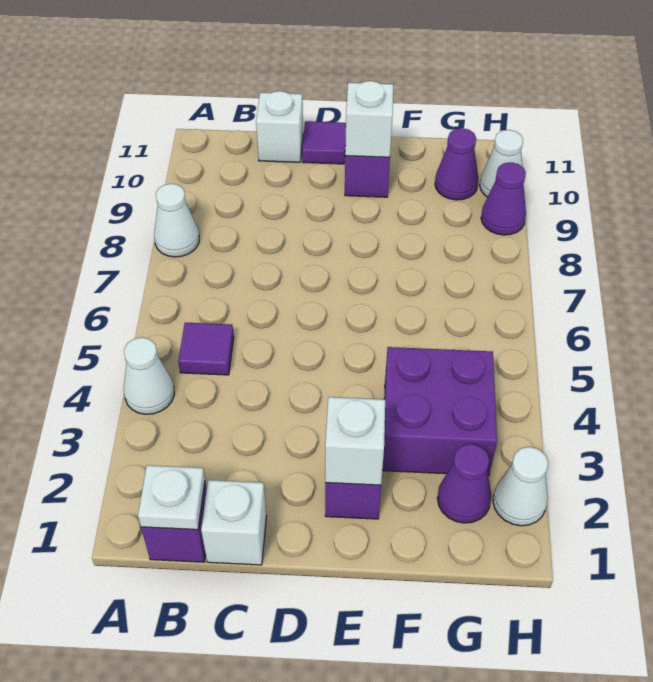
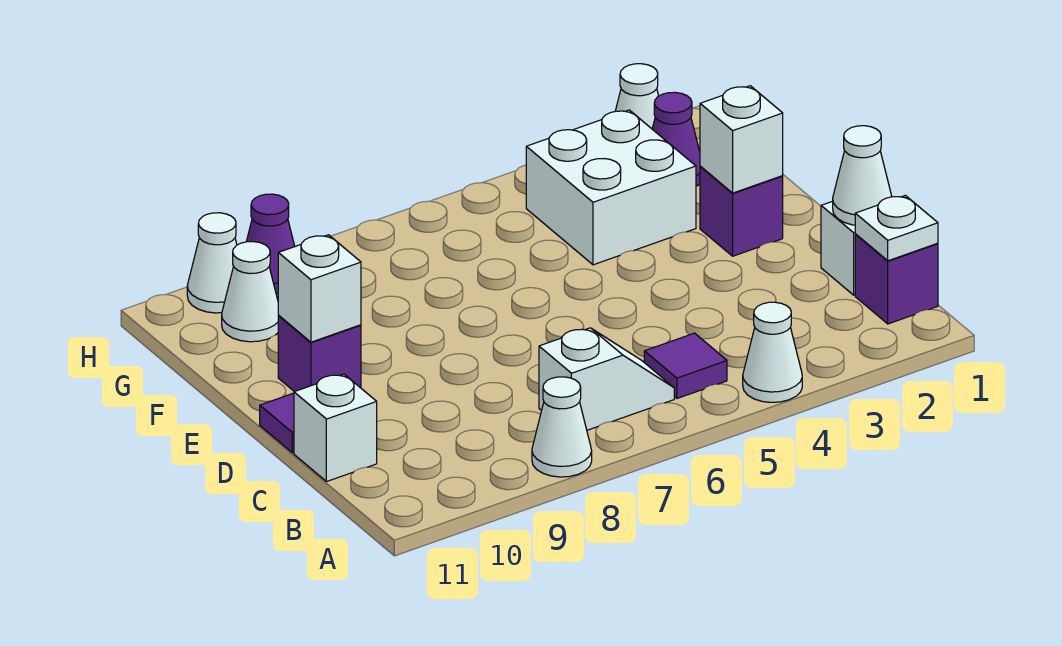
none -> white slope B6:B7 level 1 top 7
none -> white cone C1 level 2
purple brick F3:G4 level 1 -> white brick F3:G4 level 1
purple cone G10 level 1 -> white cone G10 level 1

